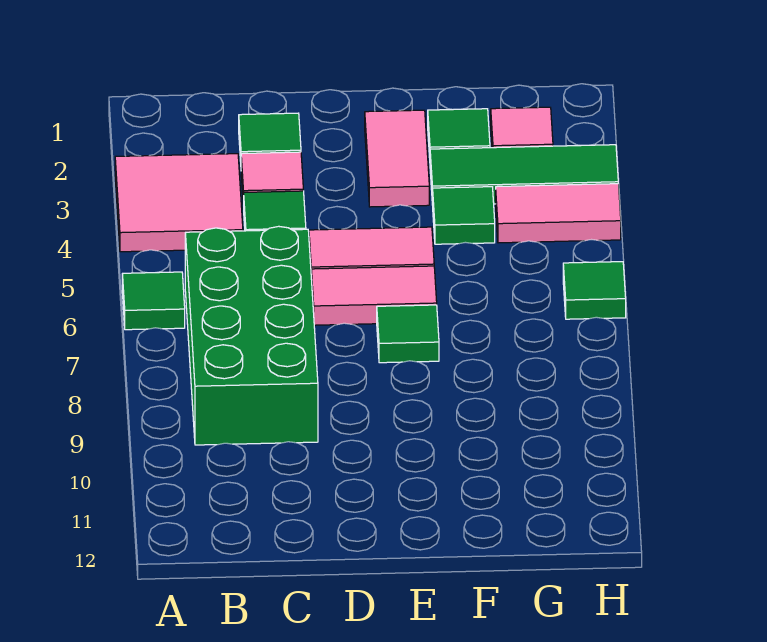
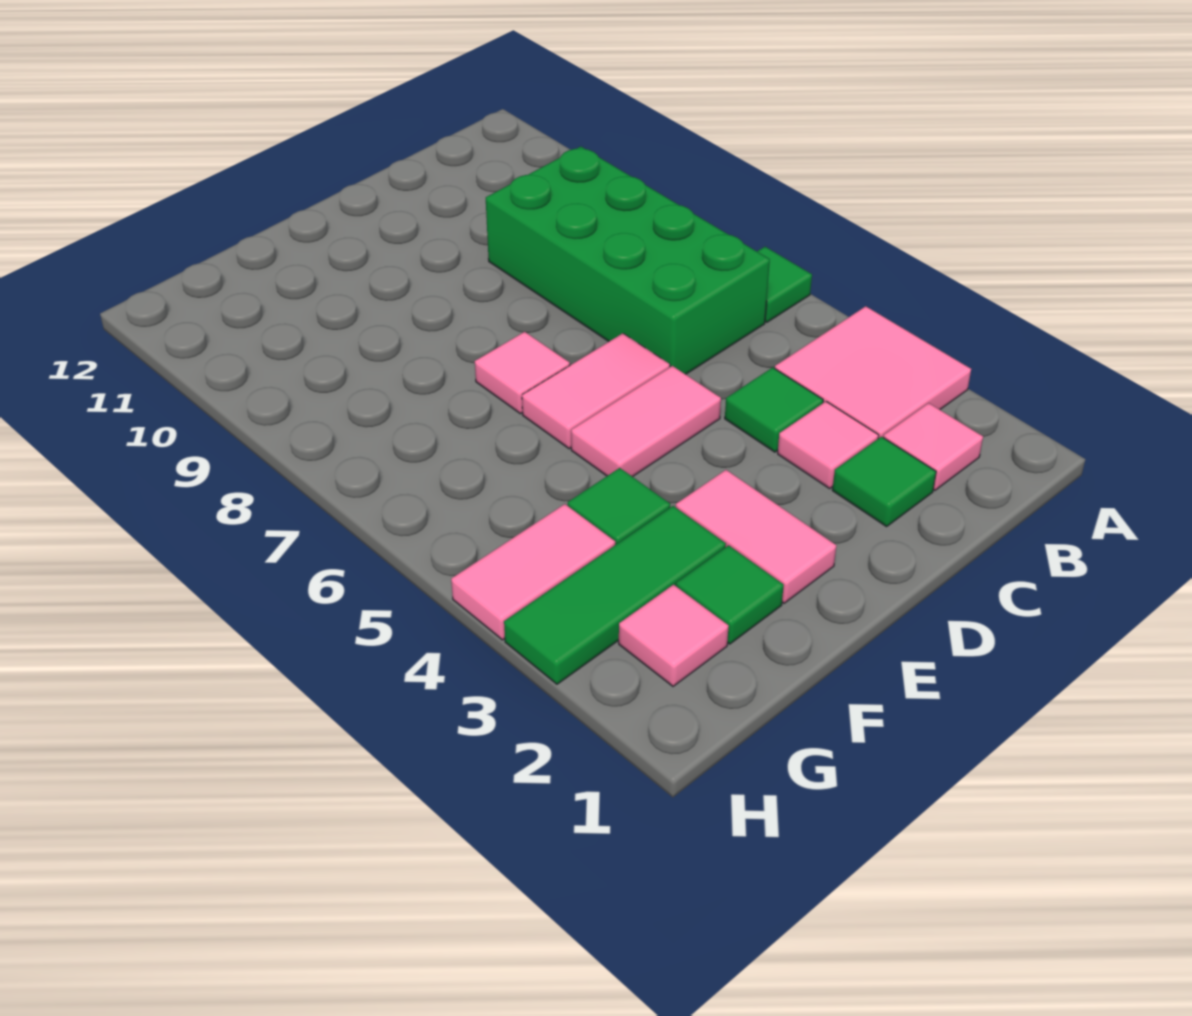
none -> pink tile B2 level 1
green tile E7 level 1 -> pink tile E7 level 1
green tile H6 level 1 -> none

